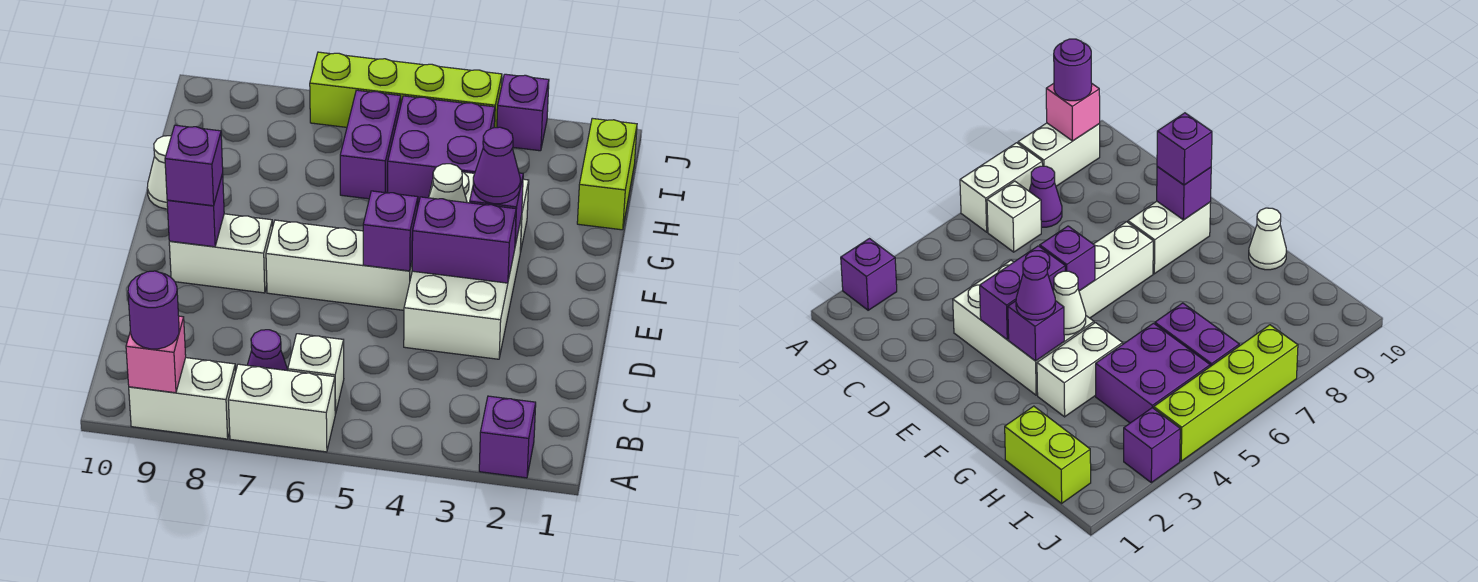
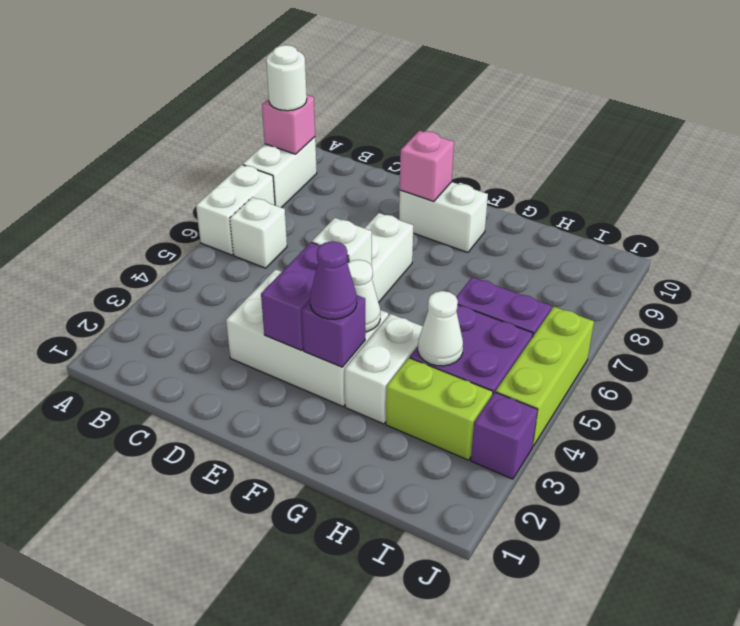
purple brick A2 level 1 -> none
purple round brick A9 level 3 -> white round brick A9 level 3
purple cone B7 level 1 -> none
purple brick E5 level 2 -> white brick E5 level 2
white brick E8:E9 level 1 -> white brick E9:F9 level 1
purple brick E9 level 2 -> pink brick E9 level 2
purple brick E9 level 3 -> none
white cone G10 level 1 -> white cone H4 level 2
lime brick H1:I1 level 1 -> lime brick H3:I3 level 1
lime brick J4:J7 level 1 -> lime brick J4:J6 level 1

